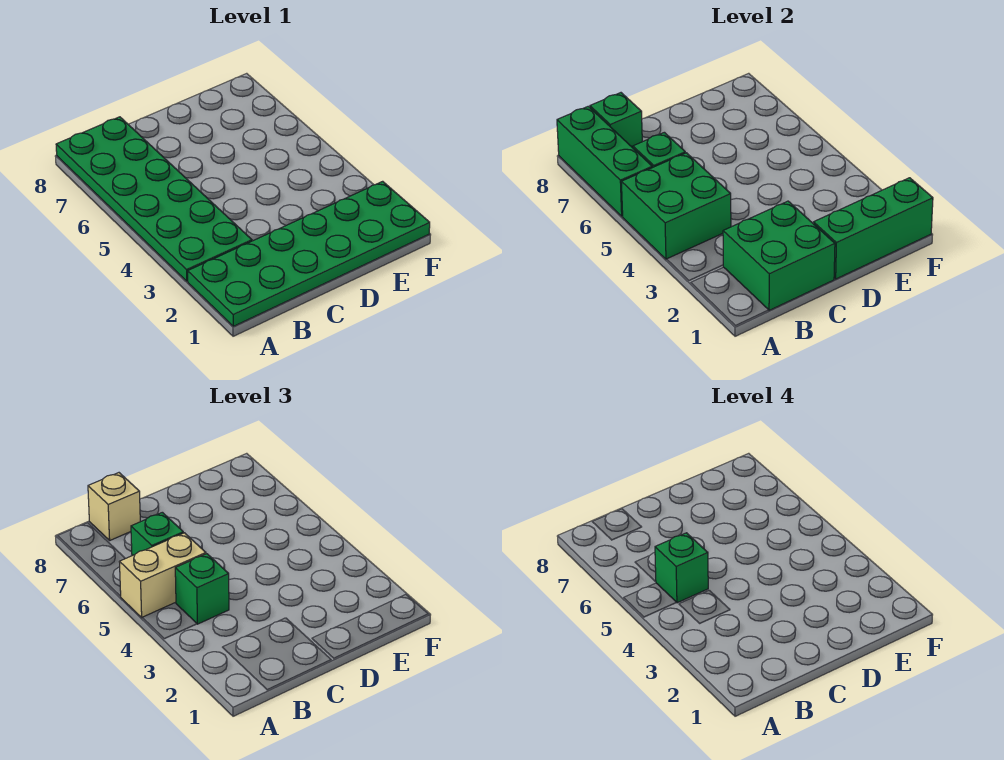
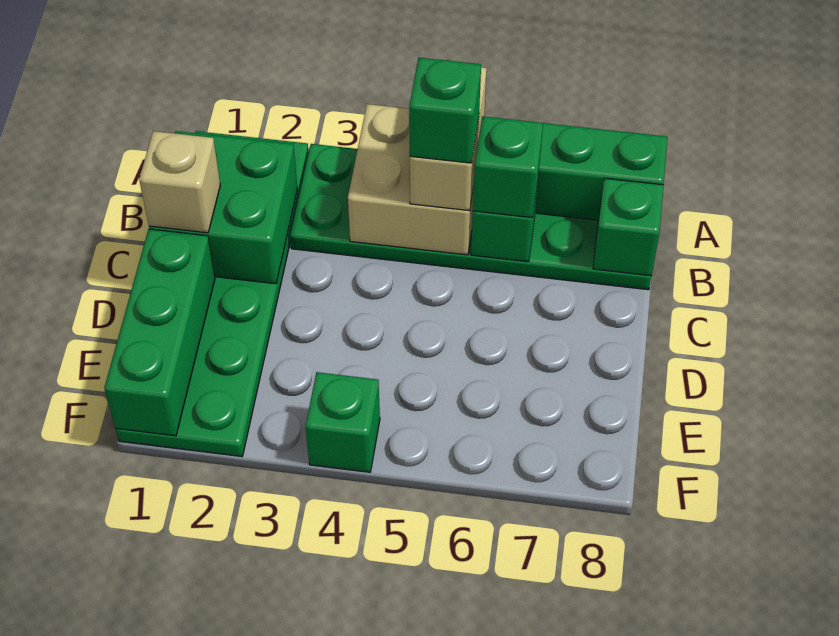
green brick A4:B5 level 2 -> tan brick A4:B5 level 2
green brick B4 level 3 -> green brick F4 level 1
tan brick B8 level 3 -> tan brick C1 level 3

